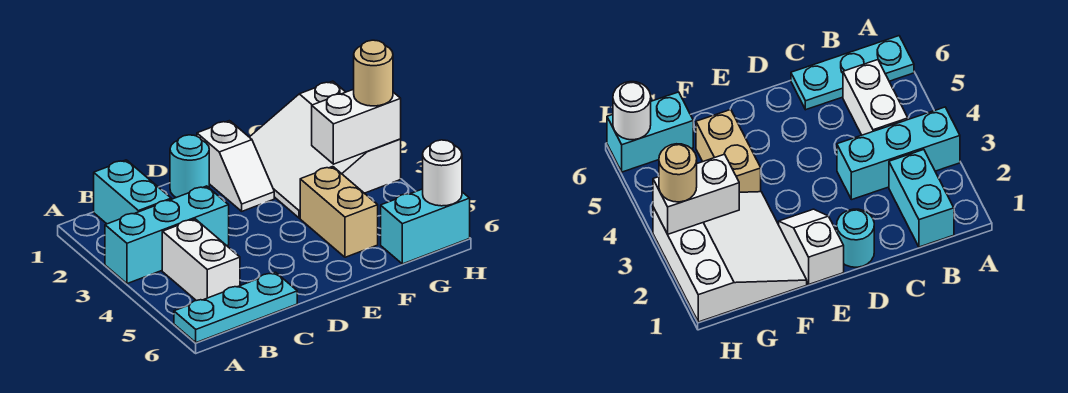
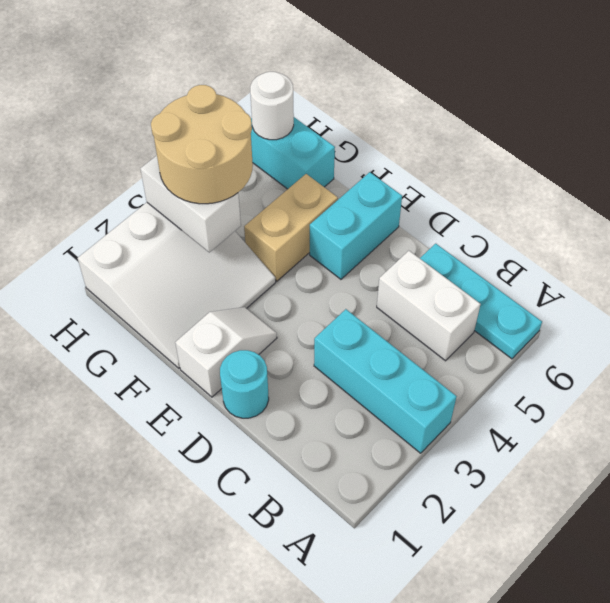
cyan brick B1:B2 level 1 -> cyan brick E5:E6 level 1
white brick B4:B5 level 1 -> white brick B5:C5 level 1
tan round brick H3 level 3 -> tan round brick G3:H4 level 3

